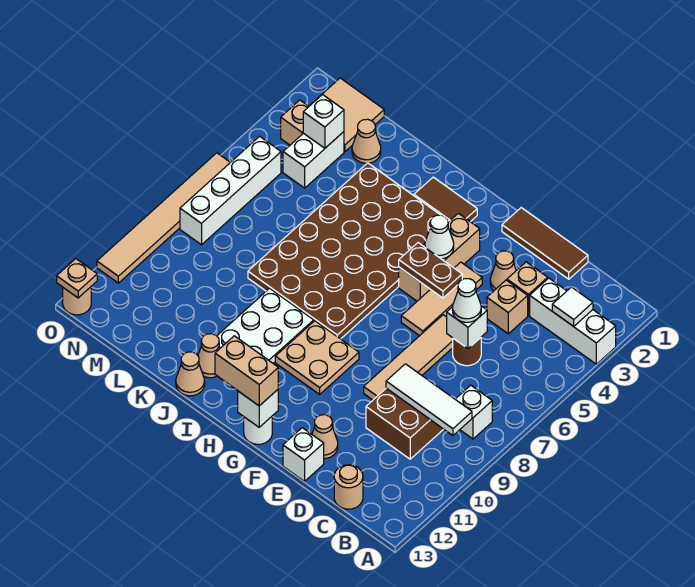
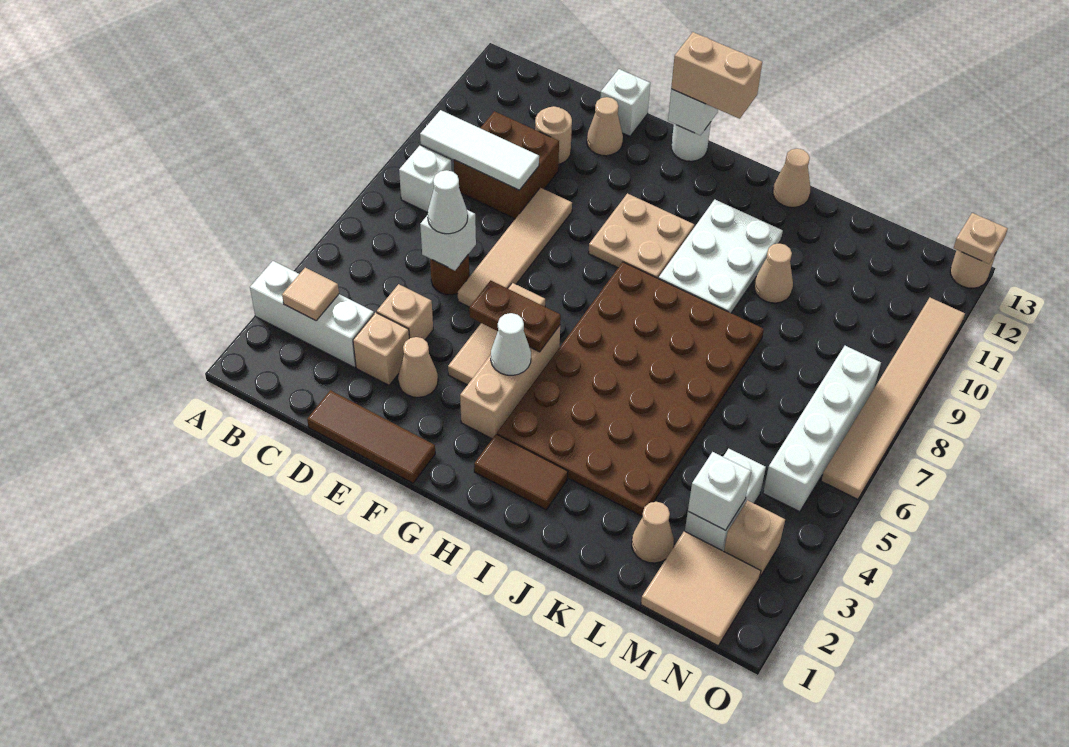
white tile B3 level 2 -> tan tile B3 level 2
tan round brick C13 level 1 -> tan round brick D11 level 1
tan cone J12 level 1 -> tan cone K10 level 1

